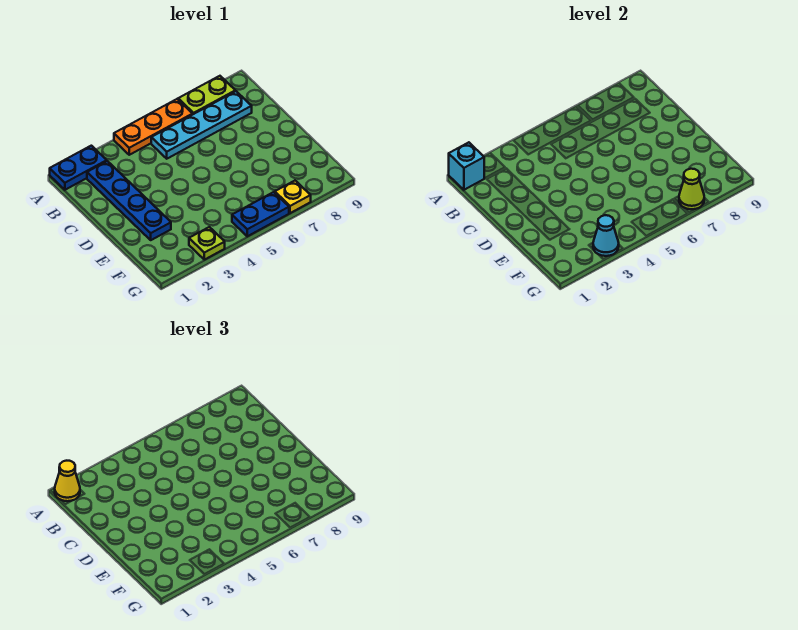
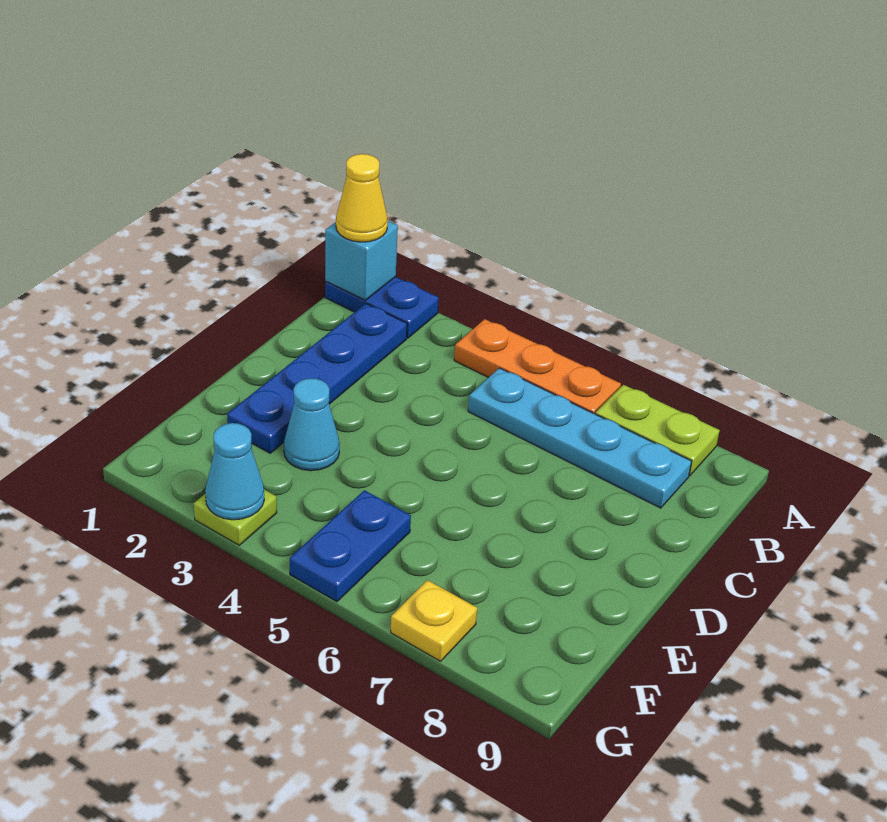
none -> cyan cone E3 level 1
blue plate G5:G6 level 1 -> blue plate F5:G5 level 1
lime cone G7 level 2 -> none

